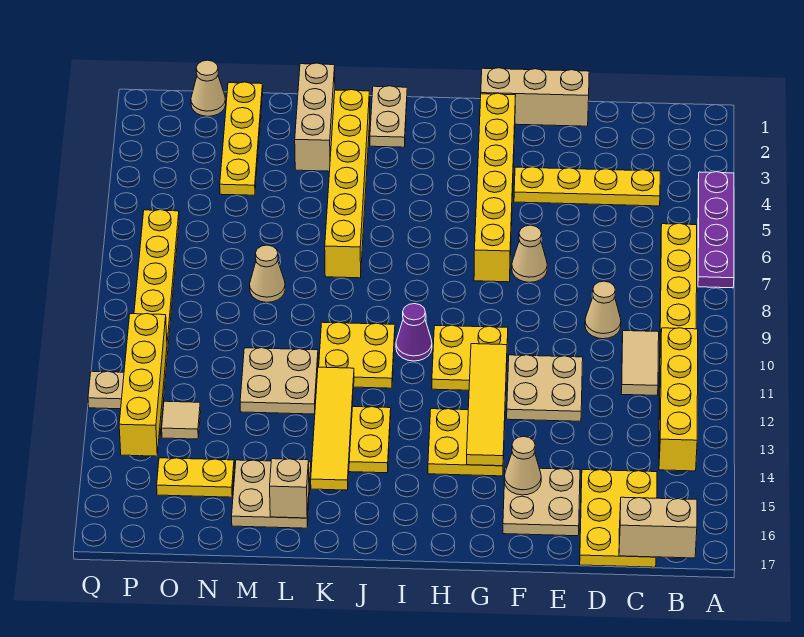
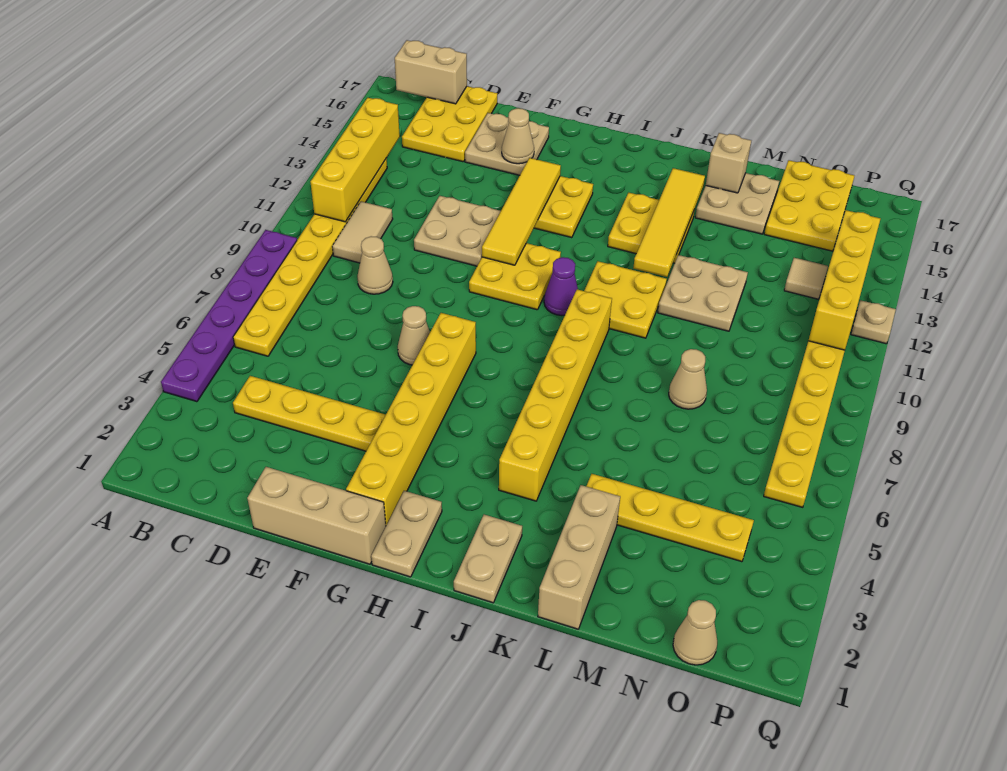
purple plate A4:A7 level 1 -> purple plate A4:A9 level 1
none -> tan plate H1:H2 level 1
yellow brick K2:K7 level 1 -> yellow brick J4:J9 level 1
yellow plate N1:N4 level 1 -> yellow plate L4:O4 level 1
yellow plate N15:O15 level 1 -> yellow plate N15:O17 level 1

